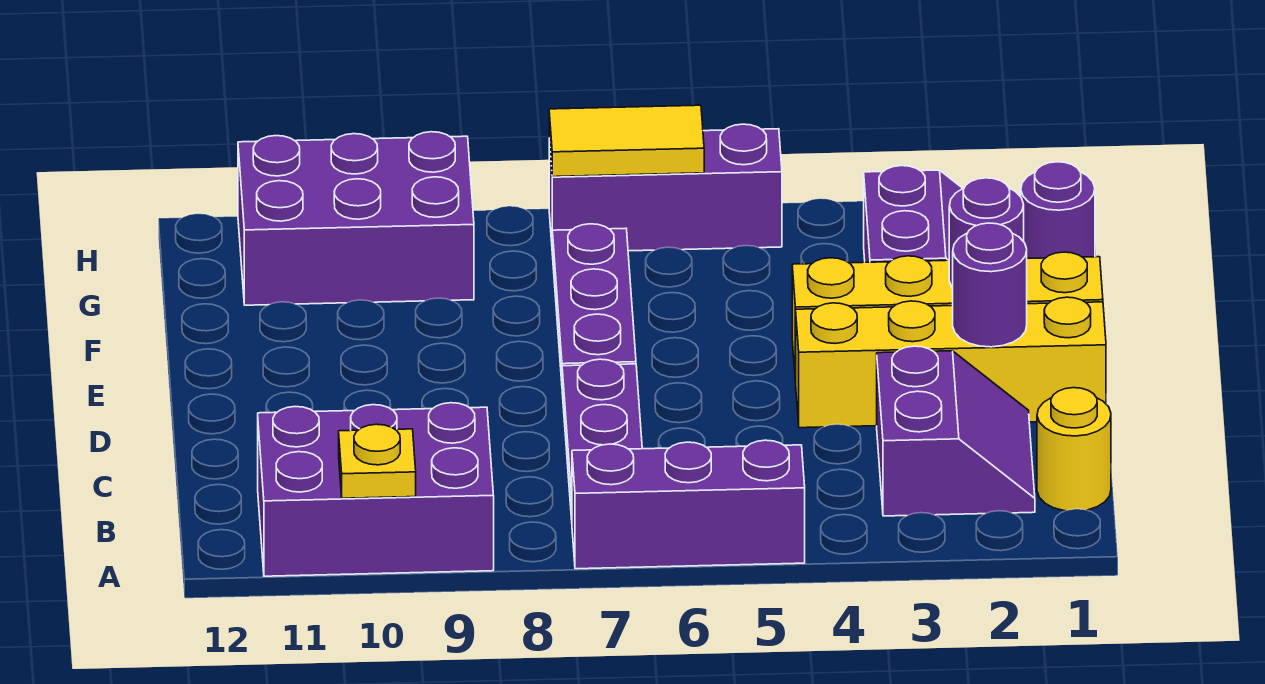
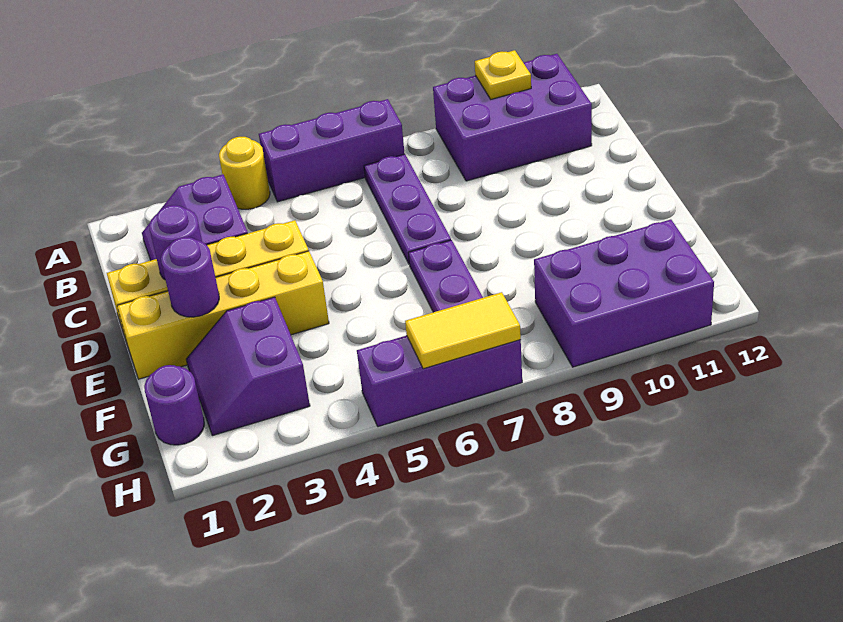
yellow round brick B1 level 1 -> yellow round brick A4 level 1

